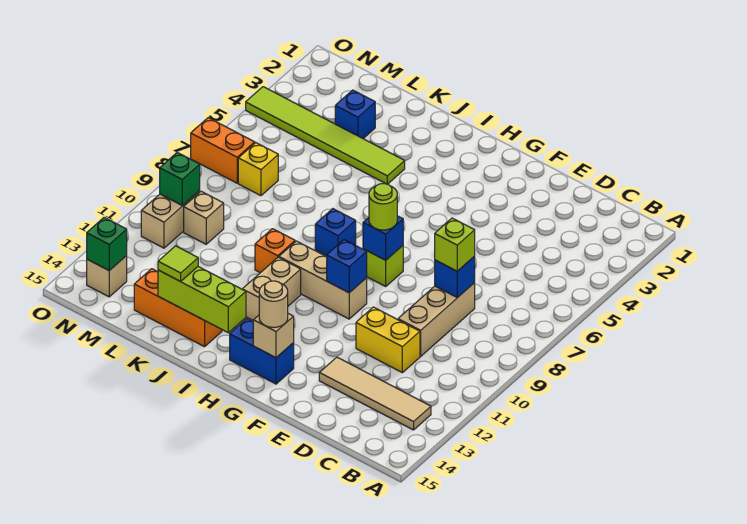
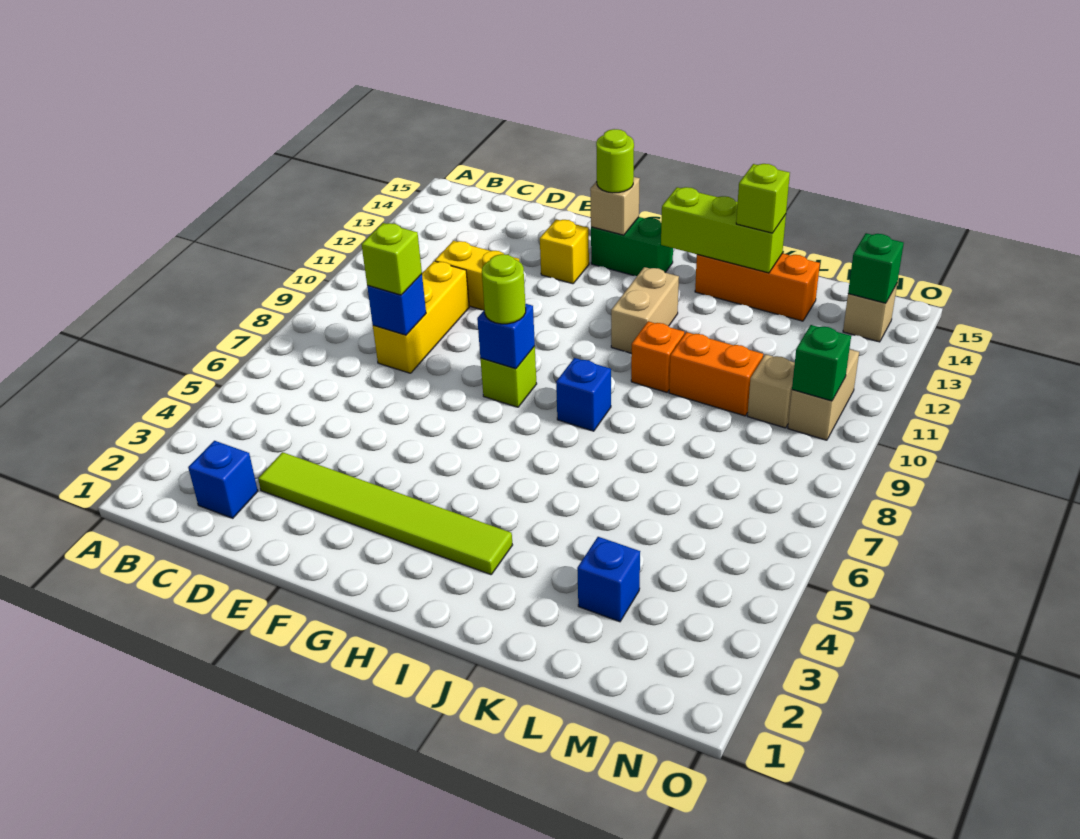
tan tile B13:E13 level 1 -> none
tan brick D8:D10 level 1 -> yellow brick D8:D10 level 1
tan brick G10:I10 level 1 -> none
blue brick G10 level 2 -> blue brick C2 level 1
blue brick G14:H14 level 1 -> green brick G14:H14 level 1
tan round brick G14 level 3 -> lime round brick G14 level 3
lime tile J4:O4 level 1 -> lime tile D3:I3 level 1
lime tile K14 level 3 -> lime brick K14 level 3
yellow brick M7 level 1 -> yellow brick F13 level 1
orange brick N7:O7 level 1 -> orange brick K10:L10 level 1

